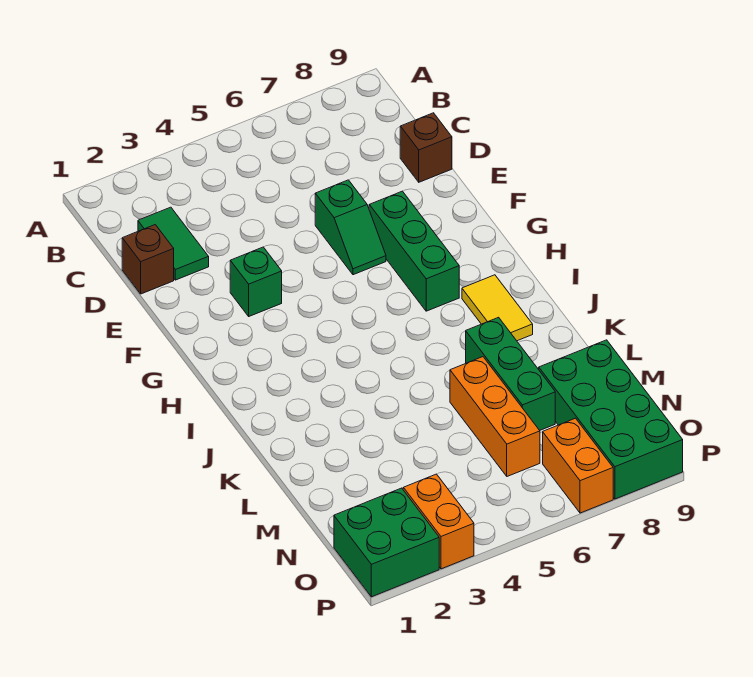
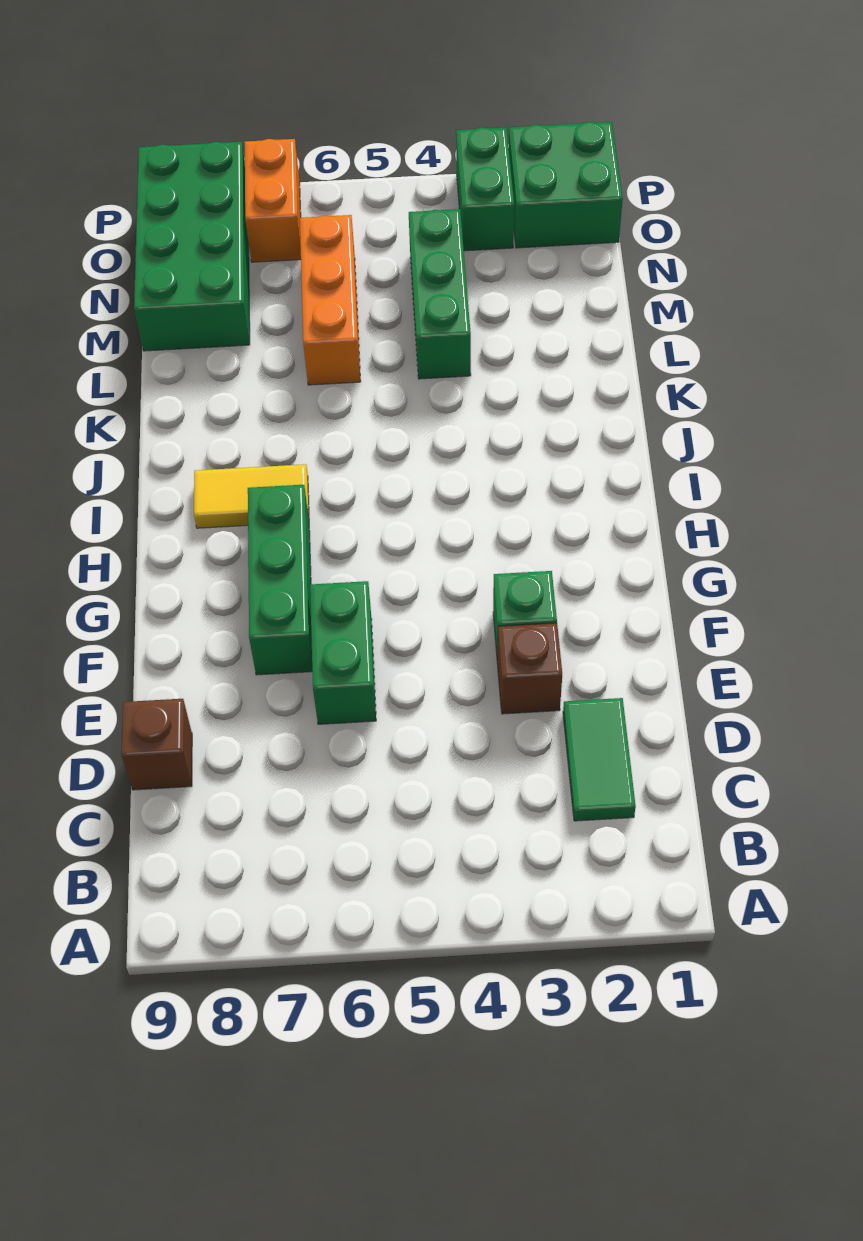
brown brick D1 level 1 -> brown brick E3 level 1
green slope E6:F6 level 1 top E -> green brick E6:F6 level 1
yellow tile I8:J8 level 1 -> yellow tile I7:I8 level 1
green brick K7:M7 level 1 -> green brick L4:N4 level 1
orange brick O3:P3 level 1 -> green brick O3:P3 level 1

